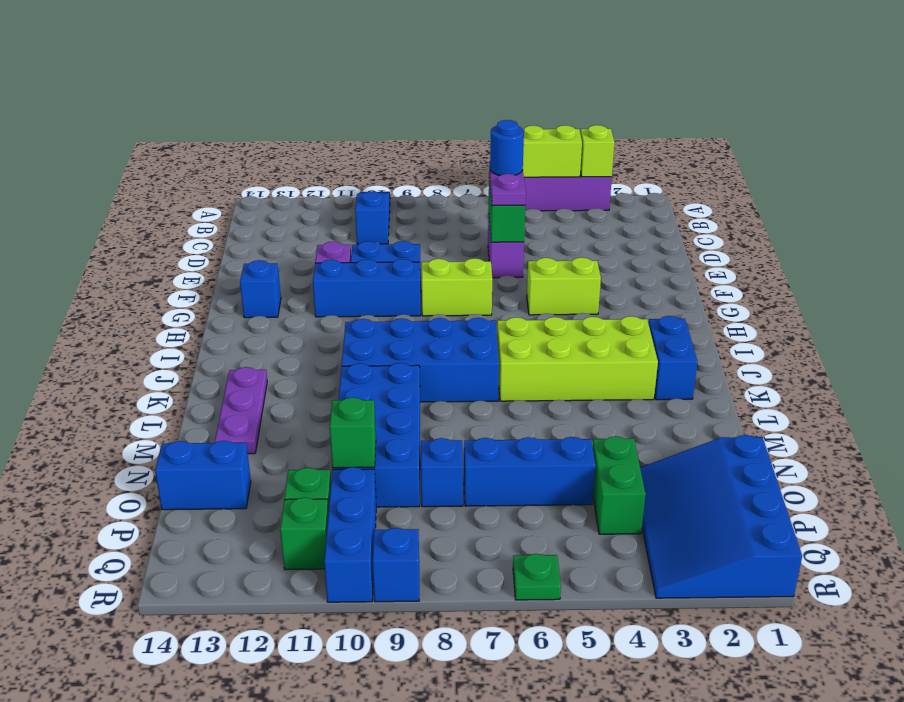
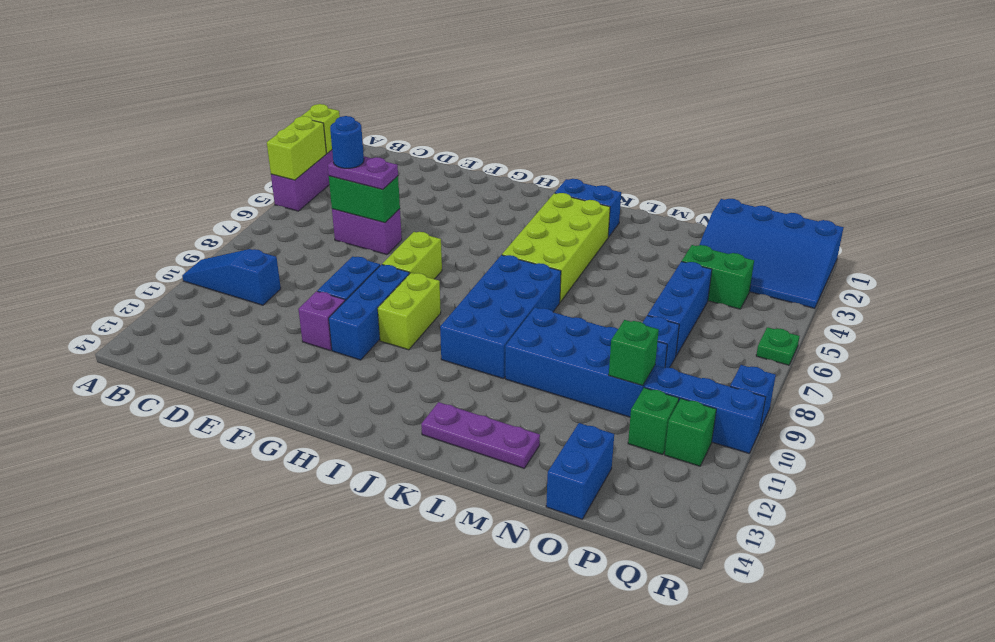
lime brick G4:G5 level 1 -> lime brick H9:H10 level 1
blue brick G13 level 1 -> none

